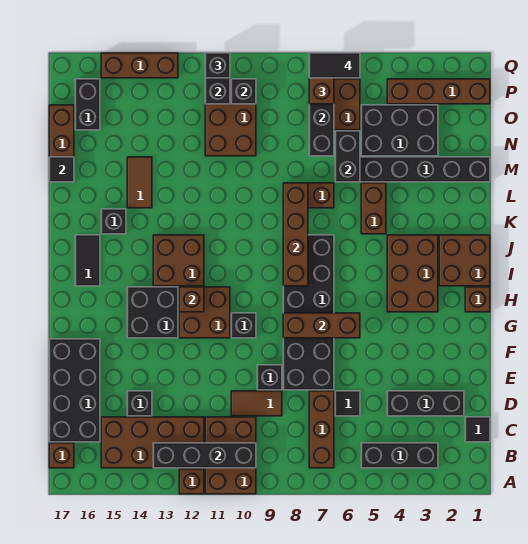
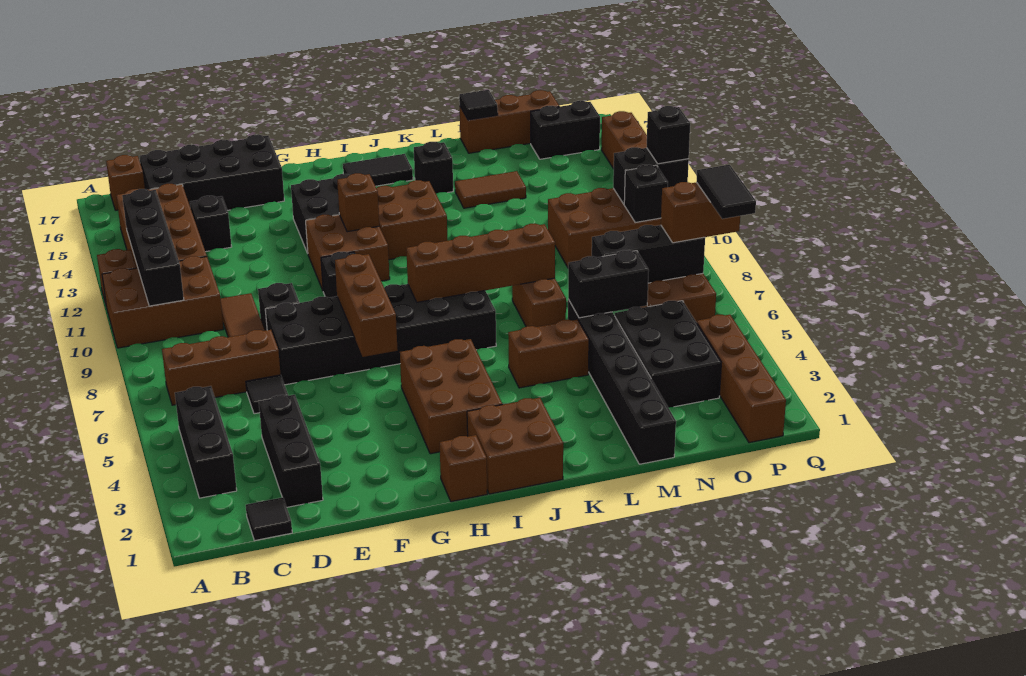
brown brick H3:J4 level 1 -> brown brick H3:I5 level 1

